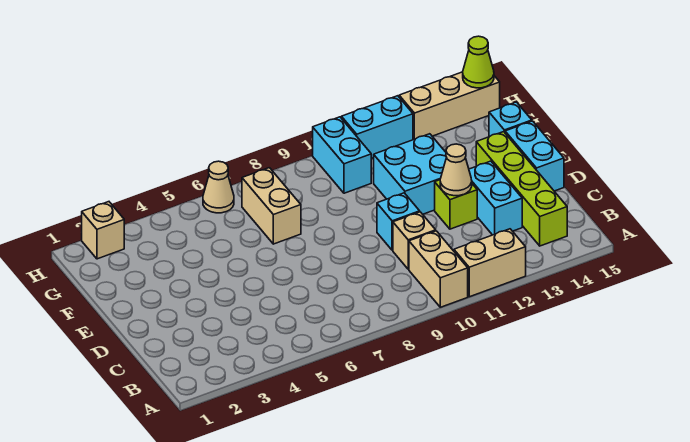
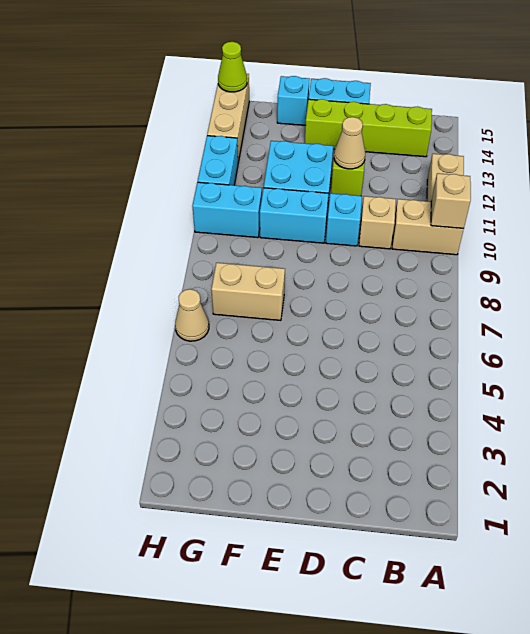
cyan brick C13:D13 level 1 -> cyan brick E10:F10 level 1
tan brick H2 level 1 -> tan brick A10 level 2

